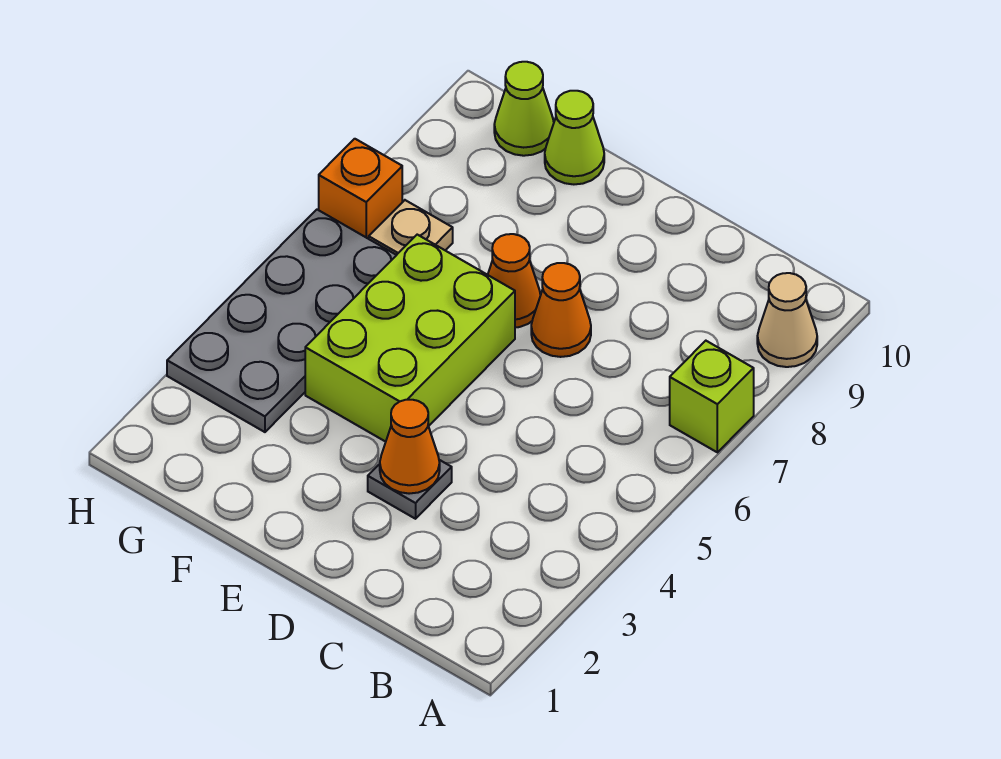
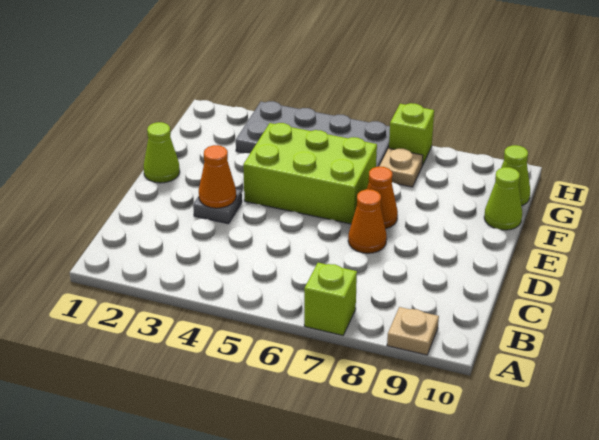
tan cone A9 level 1 -> tan plate A9 level 1
none -> lime cone E1 level 1
orange brick H7 level 1 -> lime brick H7 level 1

